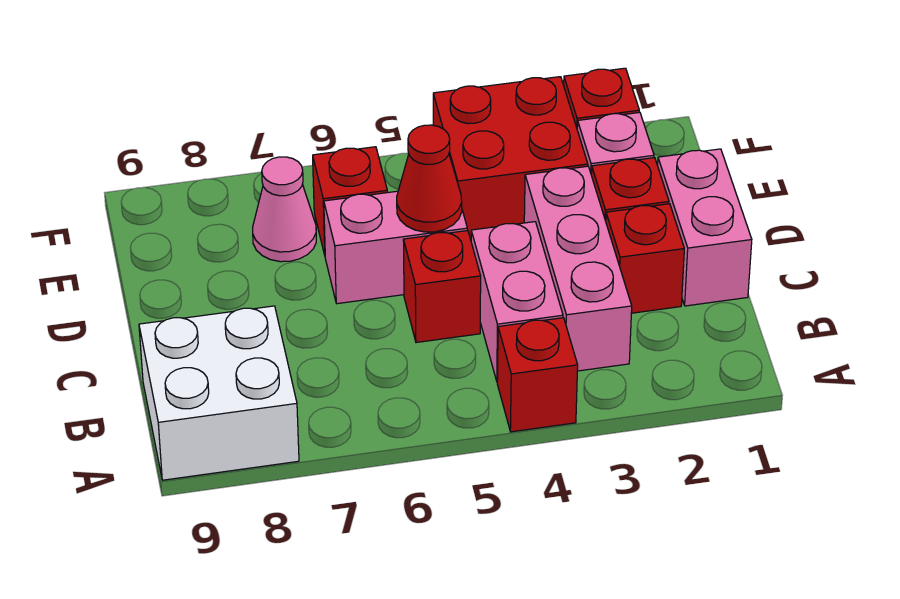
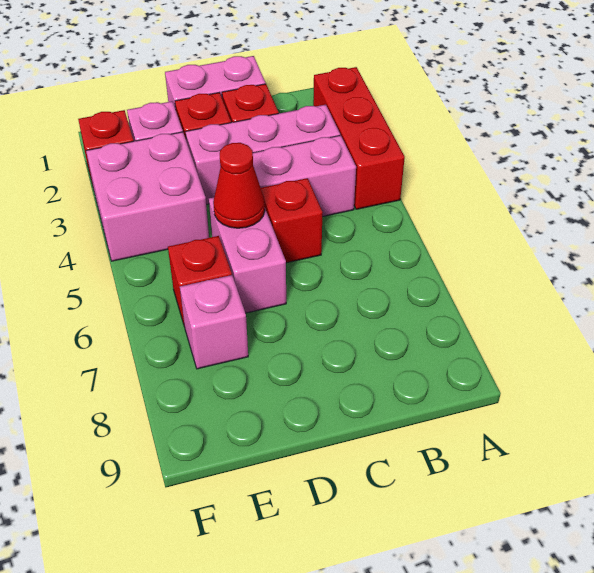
red brick A4 level 1 -> red brick A2:A4 level 1
white brick A8:B9 level 1 -> none
red brick E3:F4 level 1 -> pink brick E3:F4 level 1
pink cone E7 level 1 -> pink brick E7 level 1

